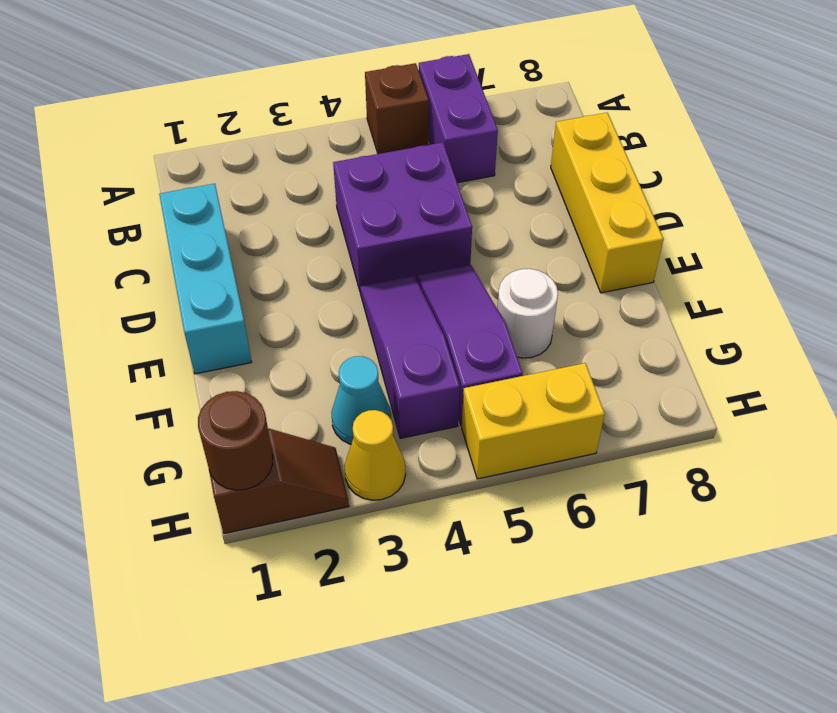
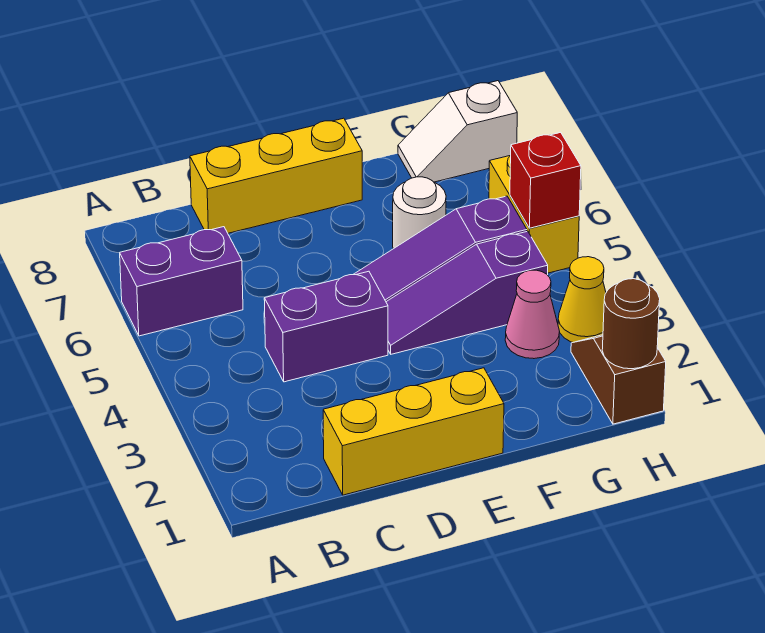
brown brick A5 level 1 -> none
cyan brick C1:E1 level 1 -> yellow brick C1:E1 level 1
purple brick C4:D5 level 1 -> purple brick C4:D4 level 1
cyan cone G3 level 1 -> pink cone G3 level 1
none -> white slope G8:H8 level 1 top H
none -> red brick H5 level 2

